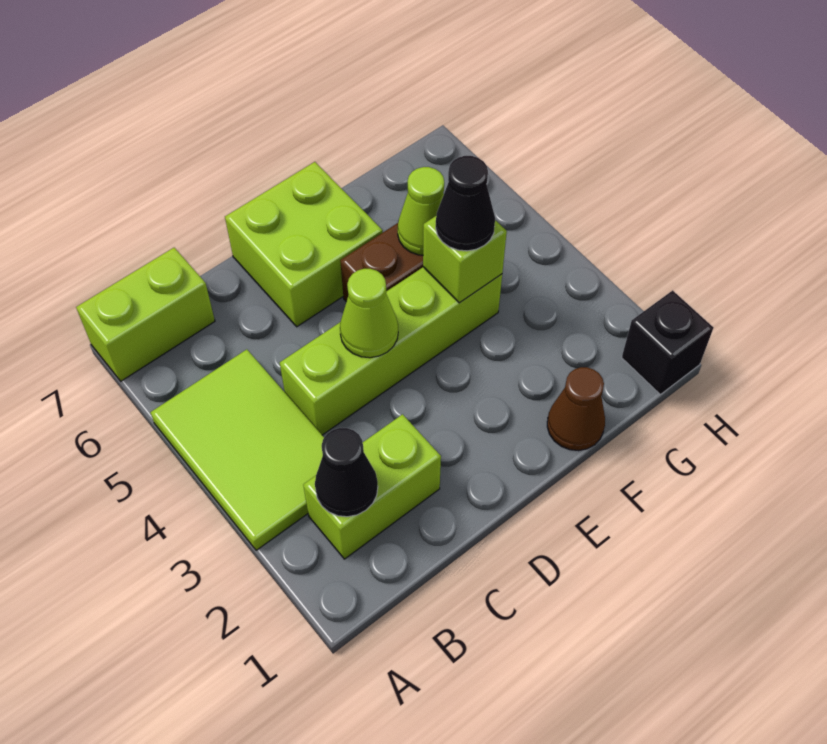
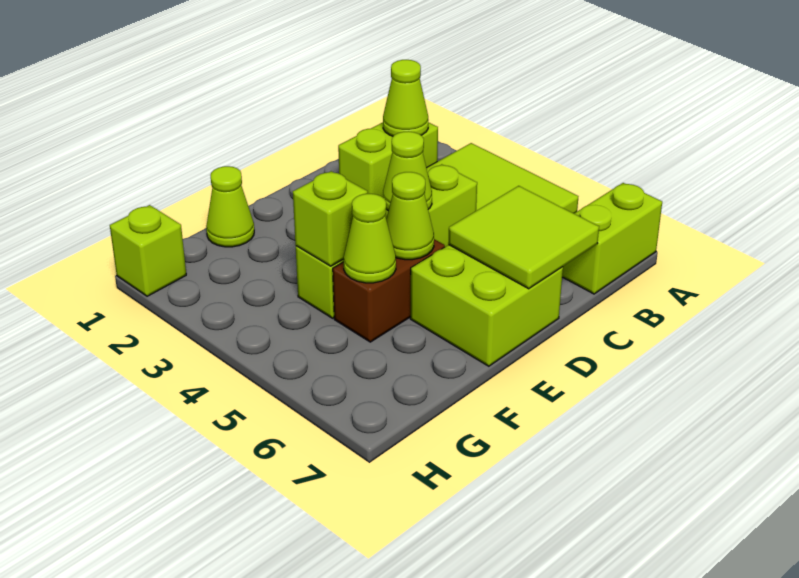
black cone B2 level 2 -> lime cone B2 level 2
none -> lime tile C6:D7 level 2
none -> lime cone E5 level 2
brown cone F1 level 1 -> lime cone F1 level 1
black cone F4 level 3 -> none
black brick H1 level 1 -> lime brick H1 level 1

